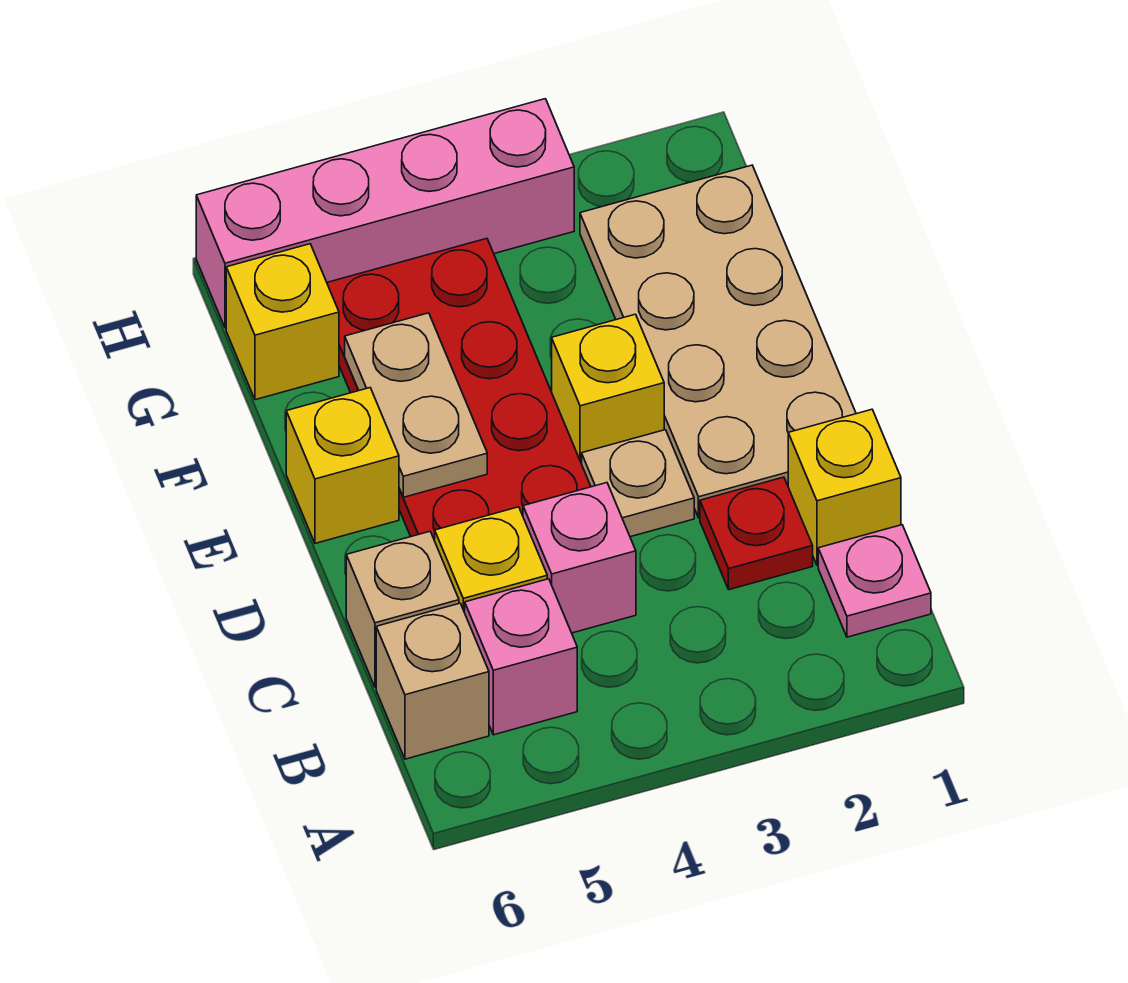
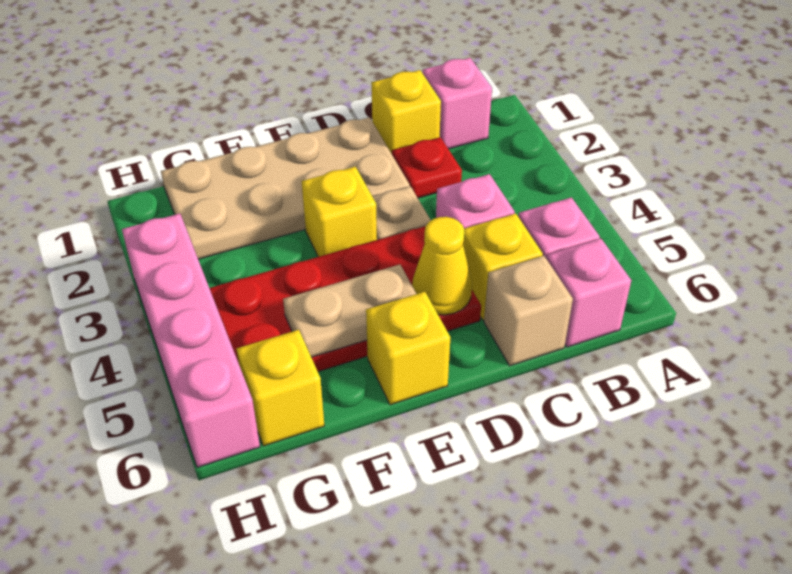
pink plate B1 level 1 -> pink brick B1 level 1
tan brick B6 level 1 -> pink brick B6 level 1
none -> yellow cone D5 level 2

